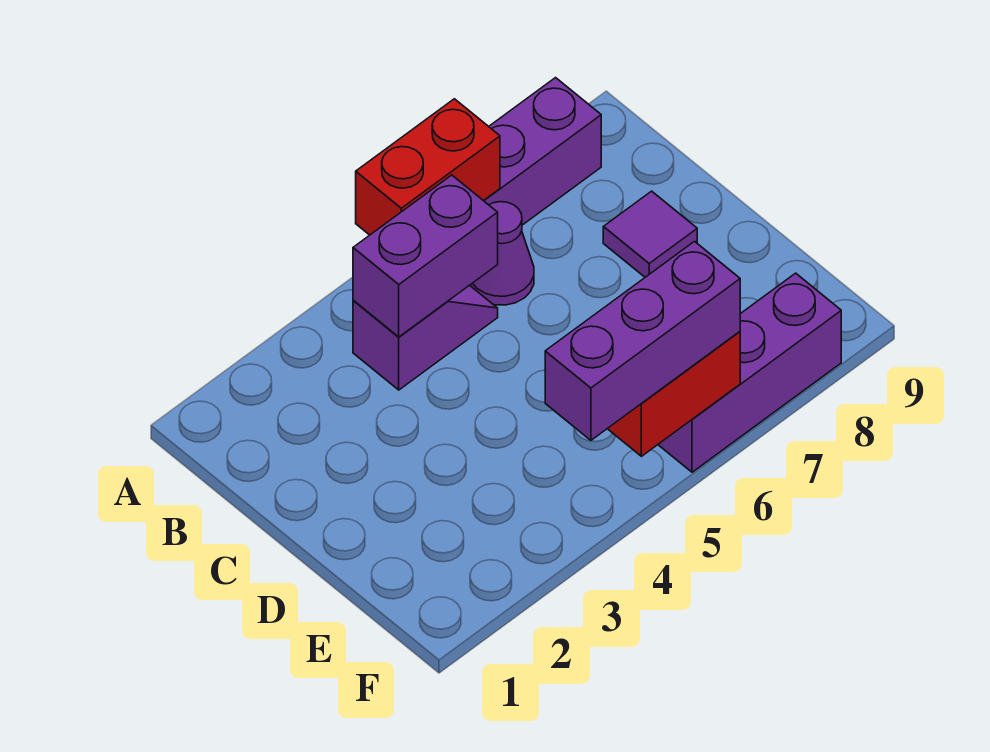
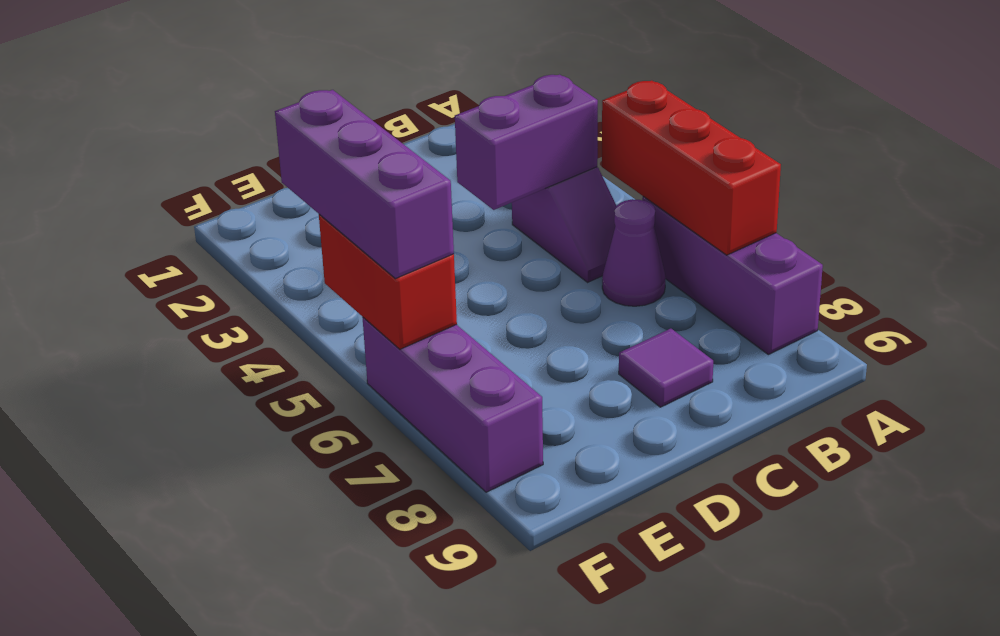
red brick A5:A6 level 2 -> red brick A5:A7 level 2
purple brick B4:B5 level 2 -> purple brick B4:C4 level 2

